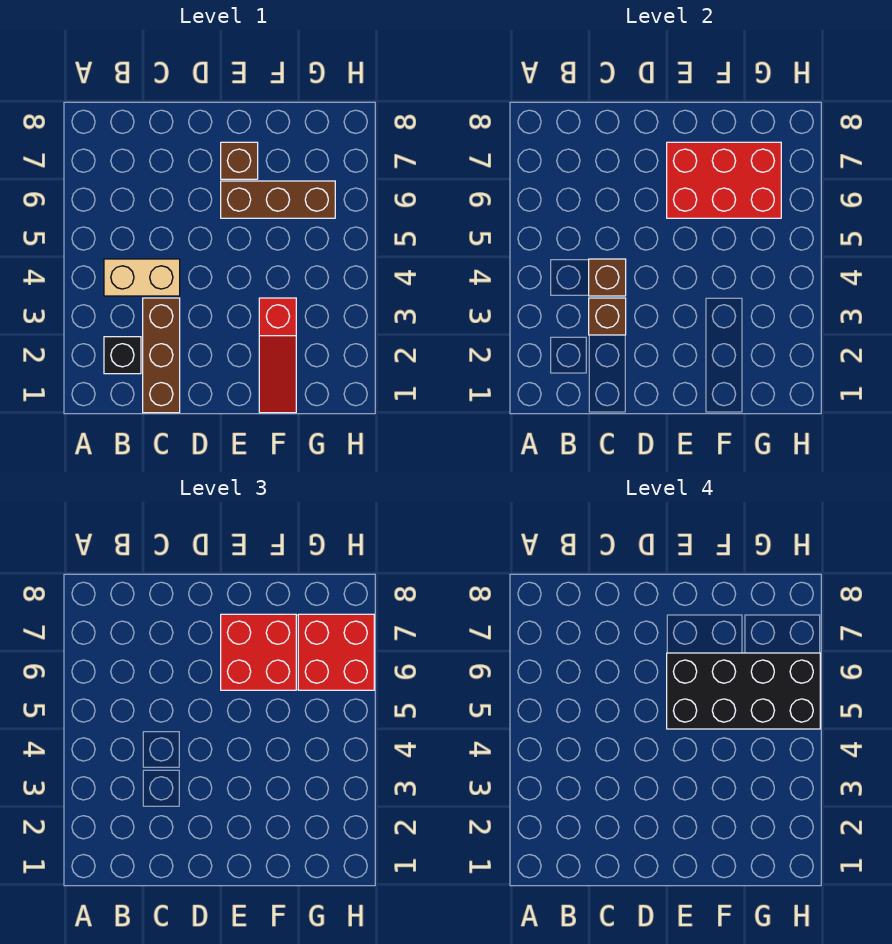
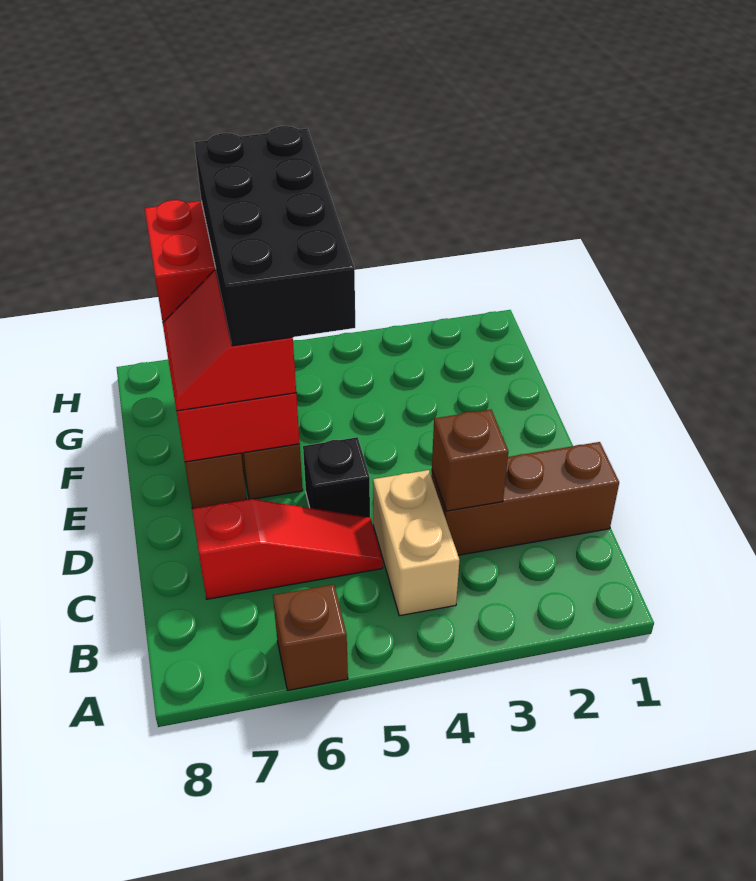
black brick B2 level 1 -> black brick D5 level 1
brown brick C4 level 2 -> brown brick A6 level 1
red brick E6:F7 level 3 -> red slope E6:F7 level 3 top 6
red slope F1:F3 level 1 top 3 -> red slope C5:C7 level 1 top 7

